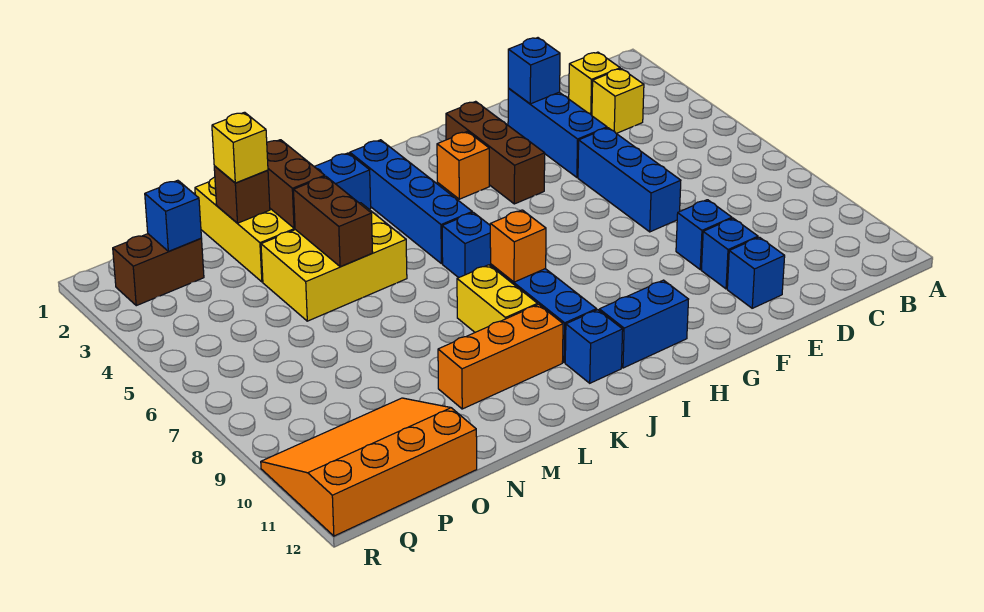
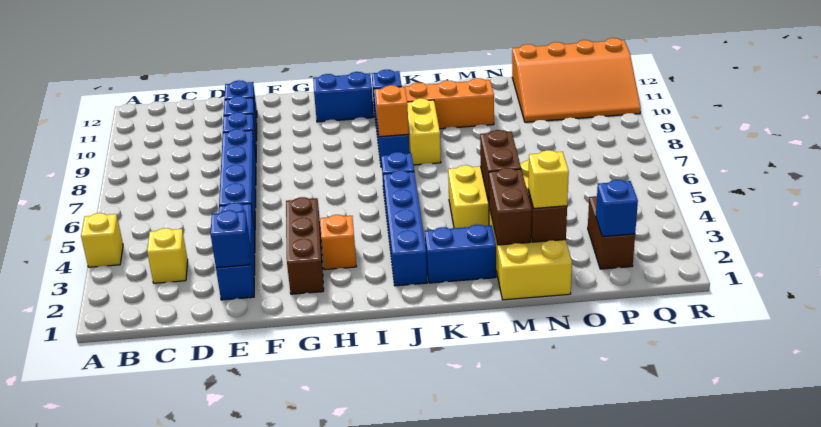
yellow brick C2 level 1 -> yellow brick A4 level 1
blue brick E5:E7 level 1 -> blue brick E5:E8 level 1
brown brick P2:Q2 level 1 -> brown brick P2:P3 level 1

